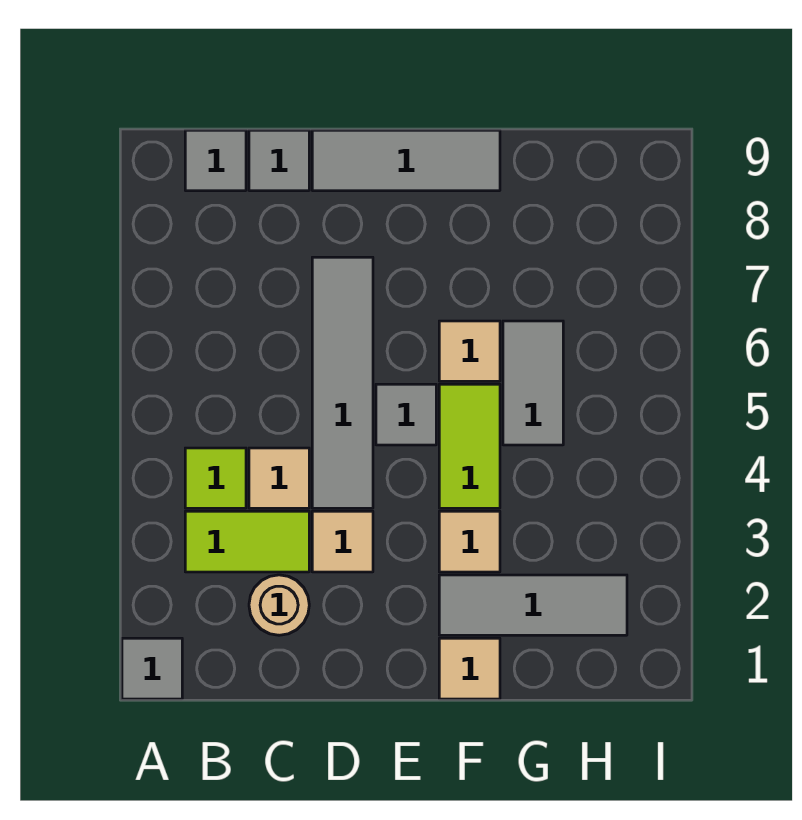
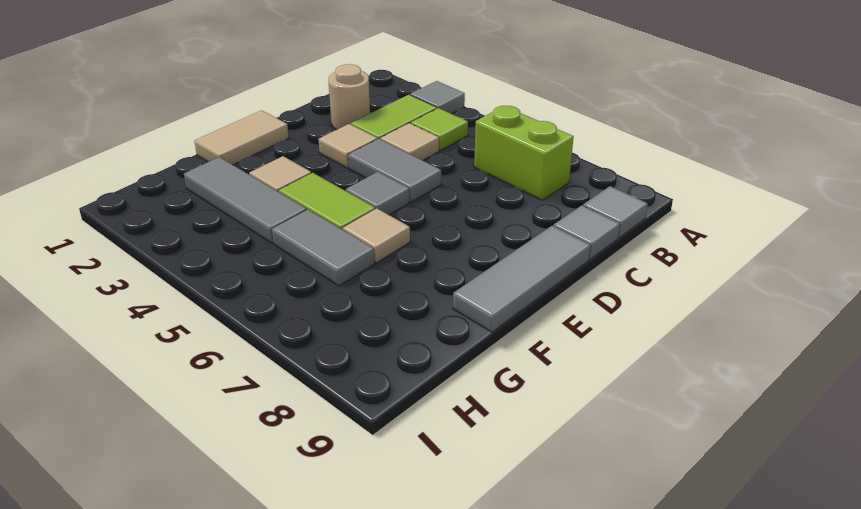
grey tile A1 level 1 -> grey tile A3 level 1
none -> lime brick B6:B7 level 1
grey tile D4:D7 level 1 -> grey tile D4:D5 level 1
tan tile F1 level 1 -> tan tile E1:F1 level 1
grey tile F2:H2 level 1 -> grey tile G2:G4 level 1

